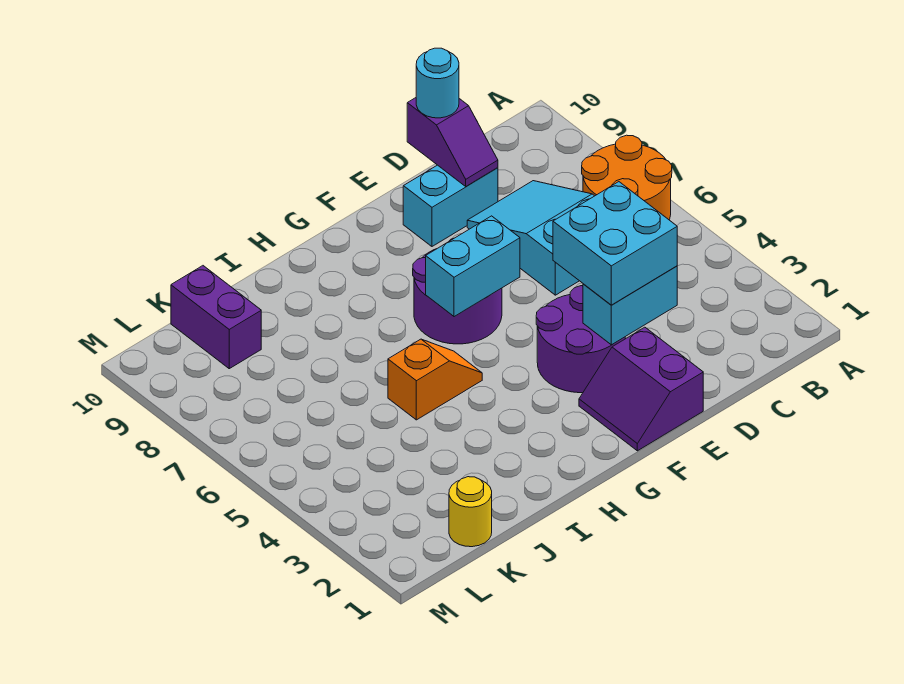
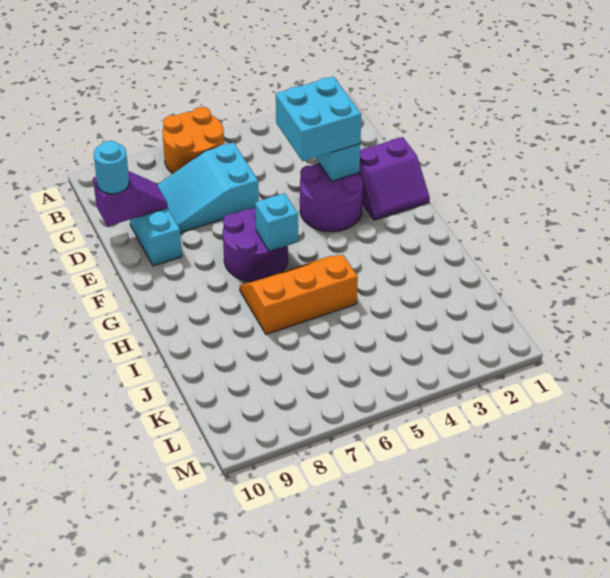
cyan brick F6:G6 level 2 -> cyan brick G6 level 2
orange slope H5:I5 level 1 top I -> orange slope H5:I7 level 1 top I
yellow round brick K1 level 1 -> none
purple brick K9:K10 level 1 -> none

